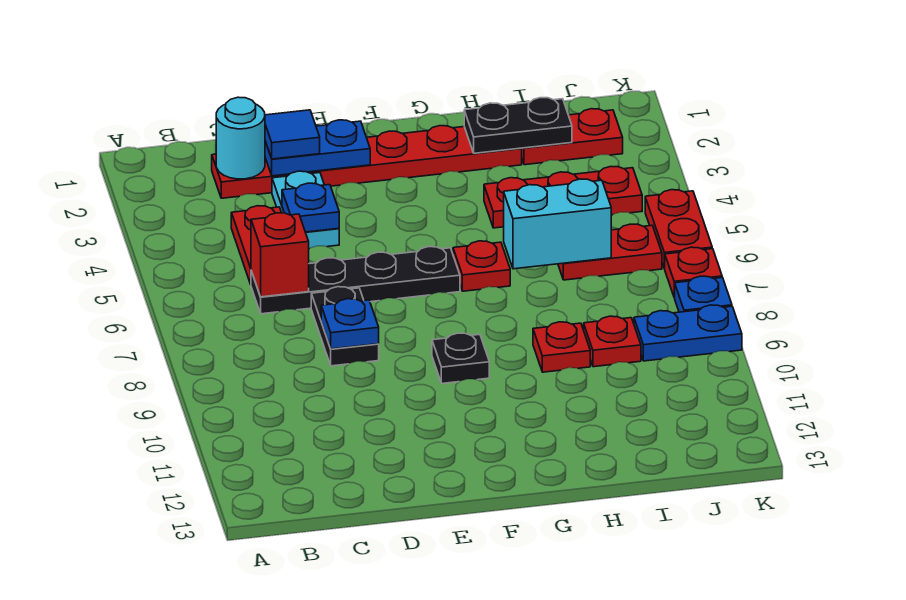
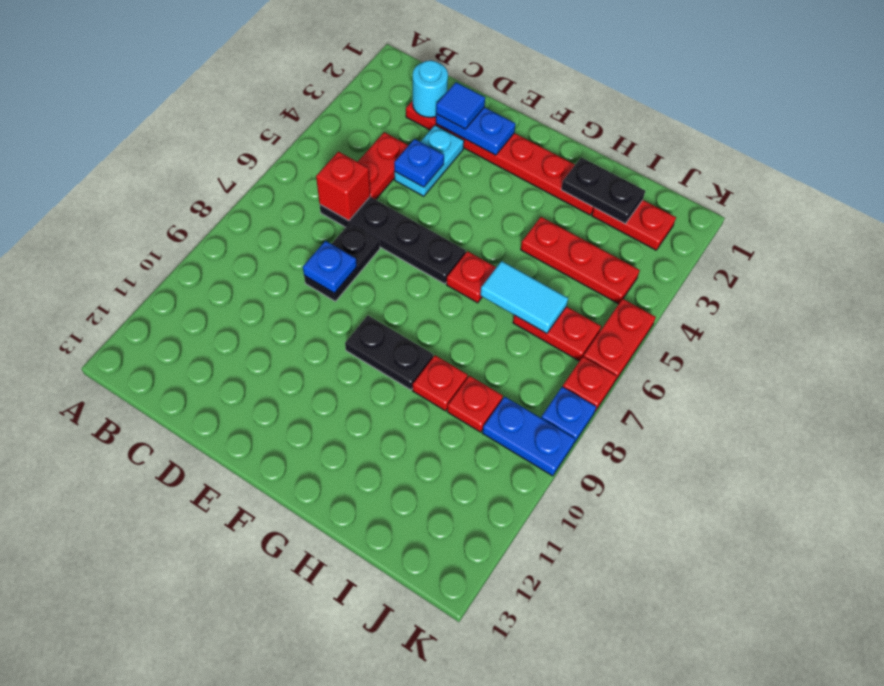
black plate F9 level 1 -> black plate F9:G9 level 1
cyan brick H6:I6 level 2 -> cyan tile H6:I6 level 2

